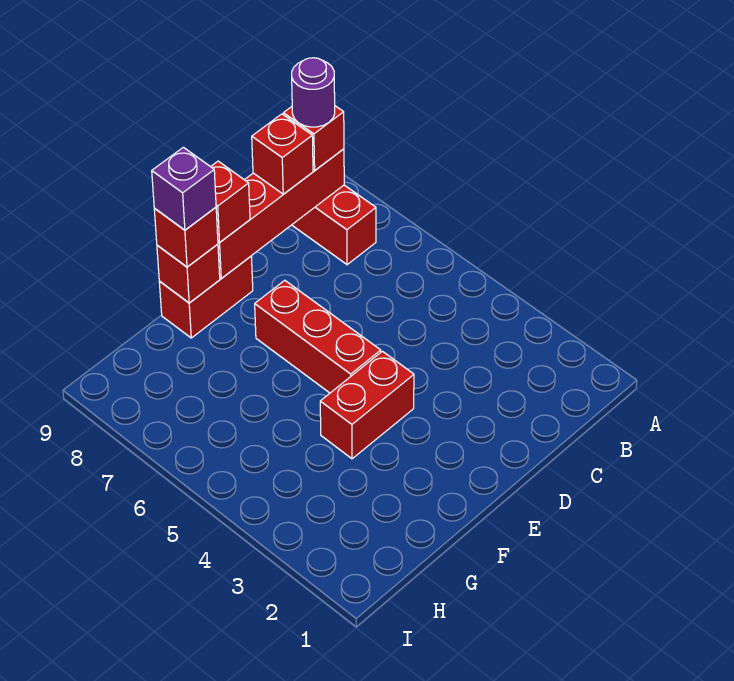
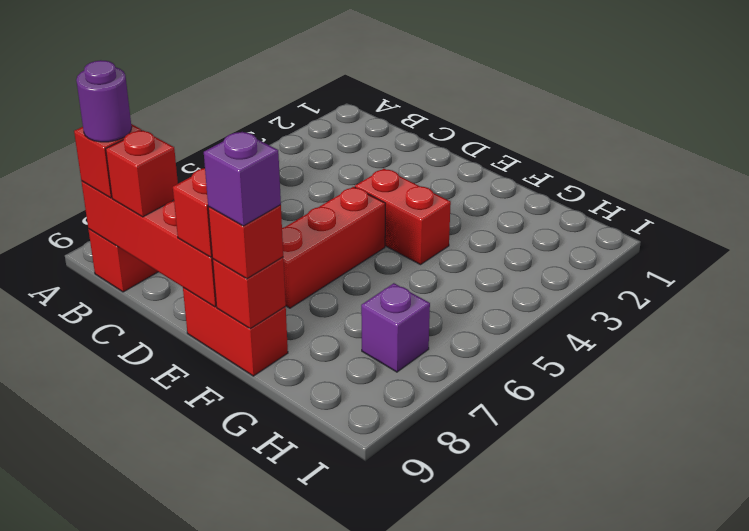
none -> purple brick H7 level 1

